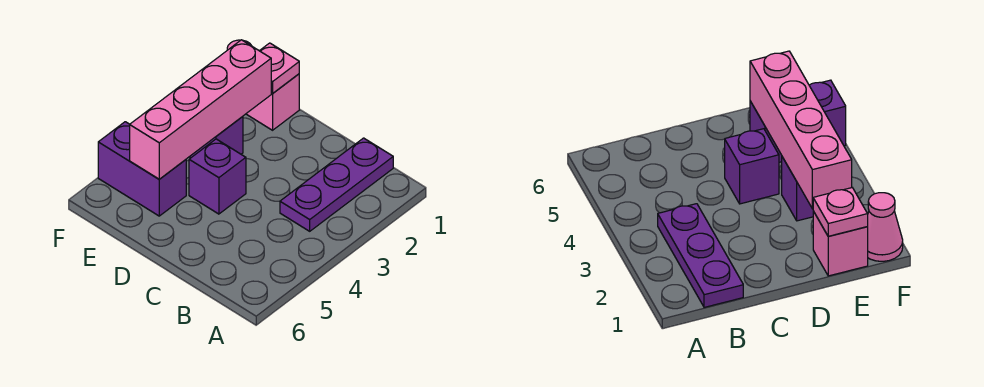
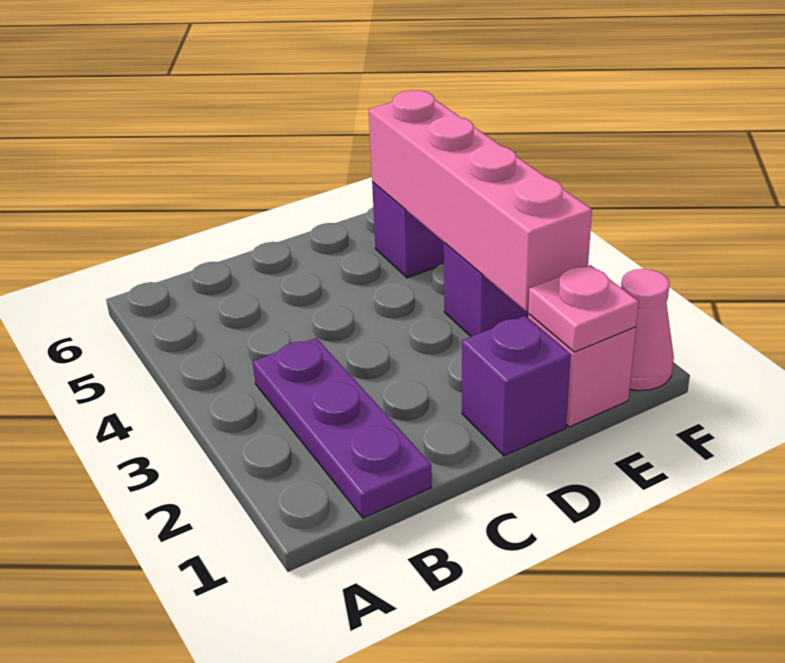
purple brick D4 level 1 -> purple brick D1 level 1

